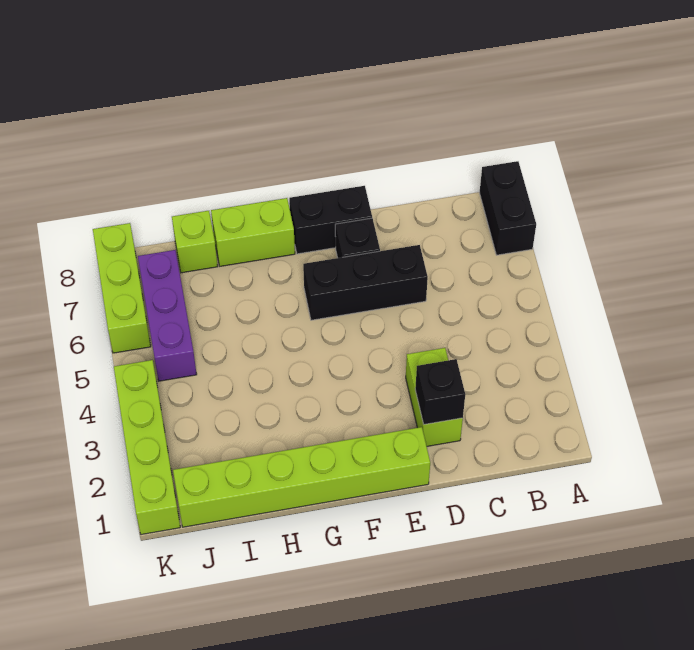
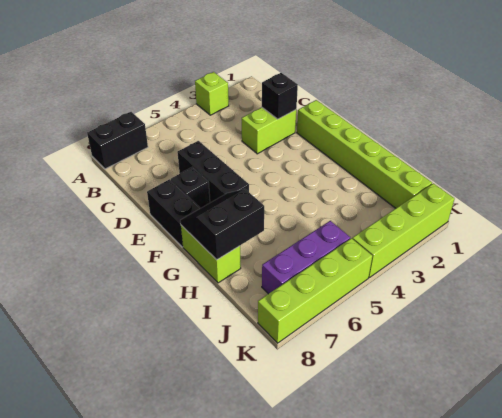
none -> black slope G7:H8 level 2 top H
lime brick I8 level 1 -> lime brick A3 level 1
lime brick K6:K8 level 1 -> lime brick K5:K8 level 1

